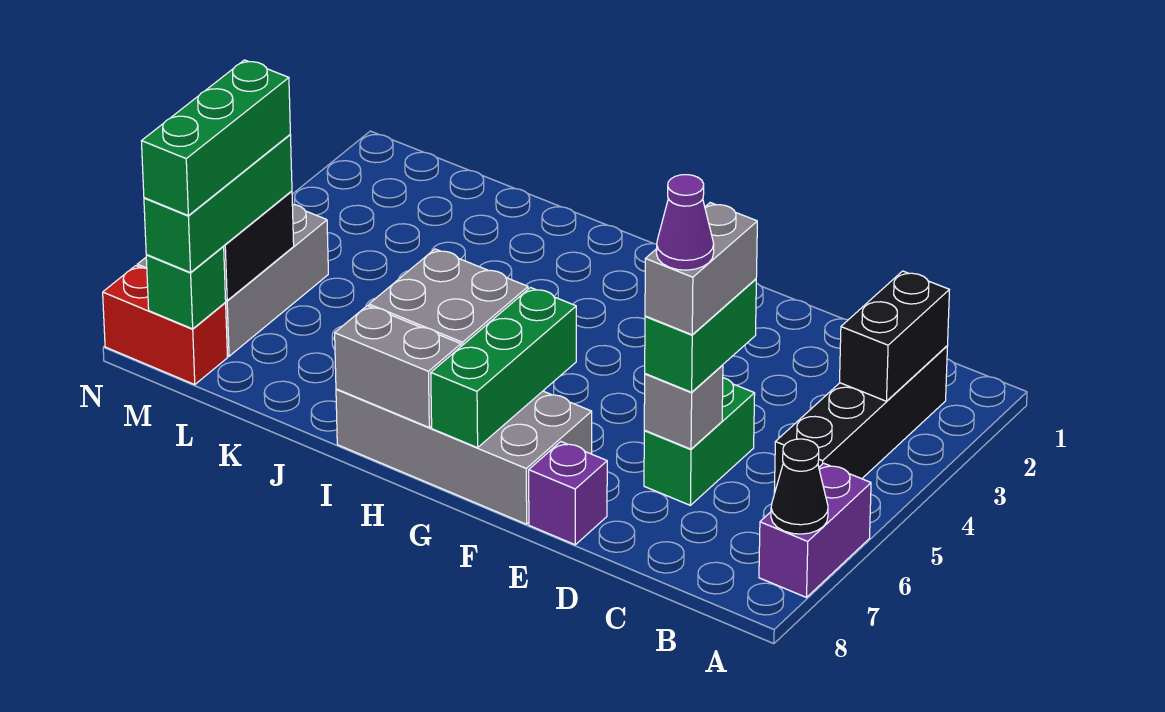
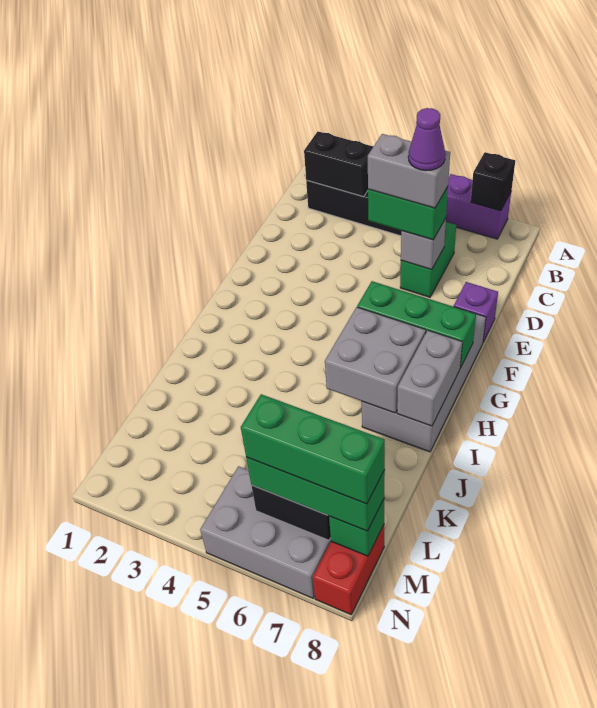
black cone A7 level 2 -> black brick A7 level 2
green brick D5:D6 level 1 -> green brick C6:D6 level 1

